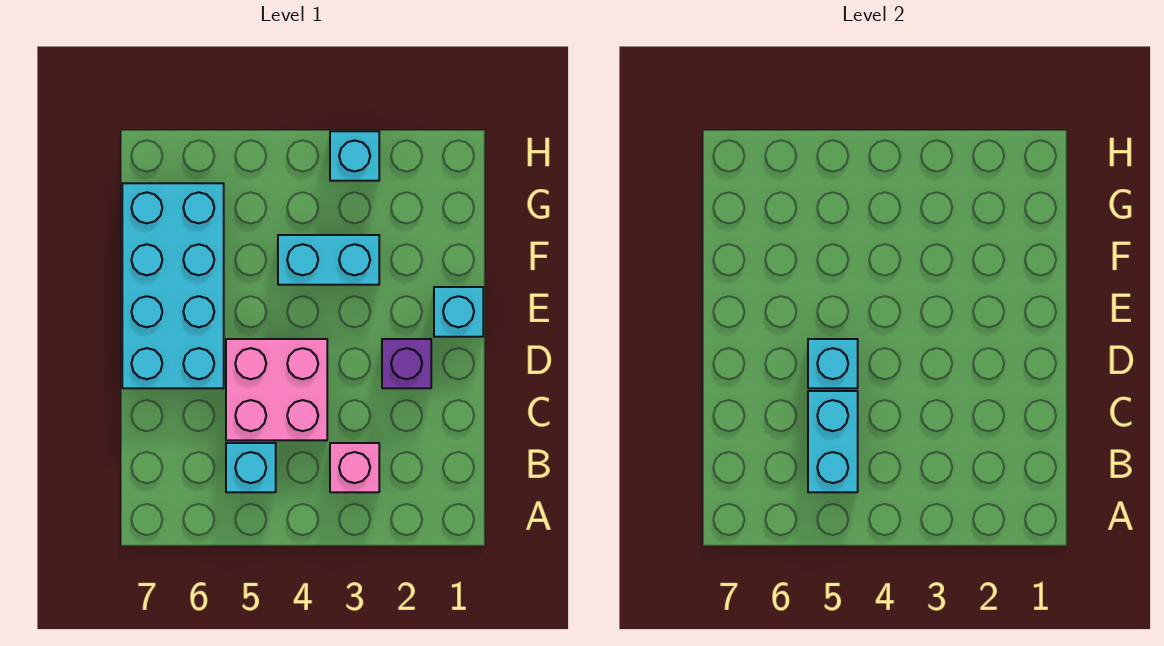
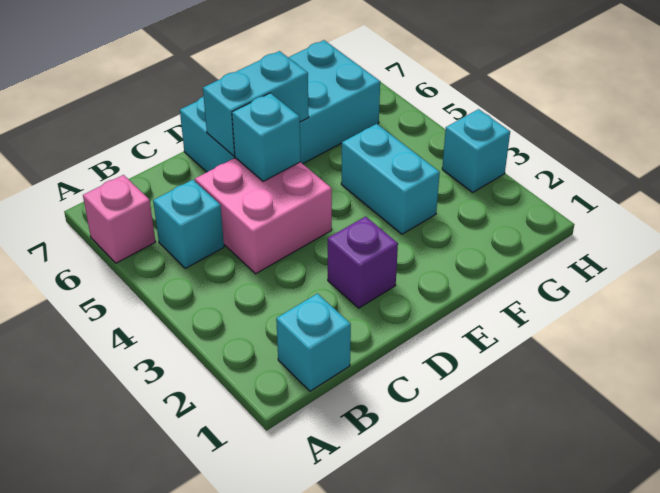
pink brick B3 level 1 -> pink brick A6 level 1
cyan brick B5:C5 level 2 -> cyan brick D6:E6 level 2
cyan brick E1 level 1 -> cyan brick B1 level 1

